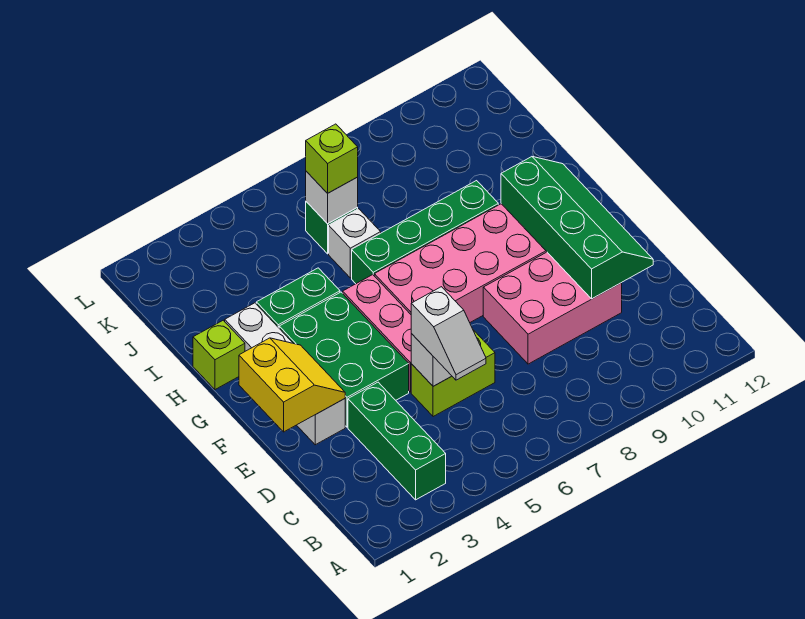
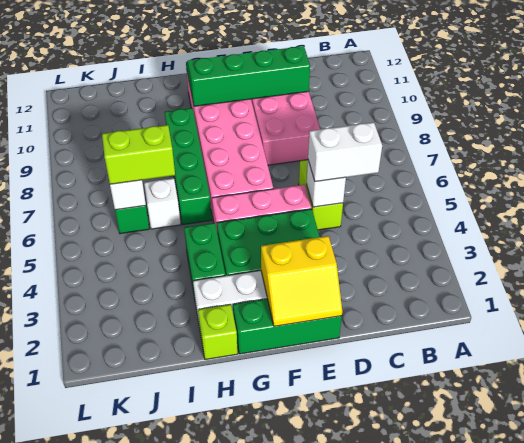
green brick B3:D3 level 1 -> green brick E1:G1 level 1
white slope C5:D5 level 3 top D -> white brick C5:D5 level 3
yellow slope E1:F2 level 2 top 1 -> yellow slope E1:F2 level 2 top 2
lime brick J6 level 3 -> lime brick I6:J6 level 3

